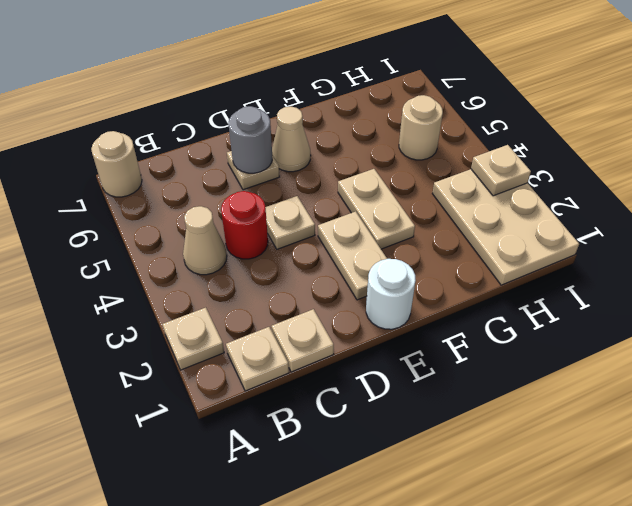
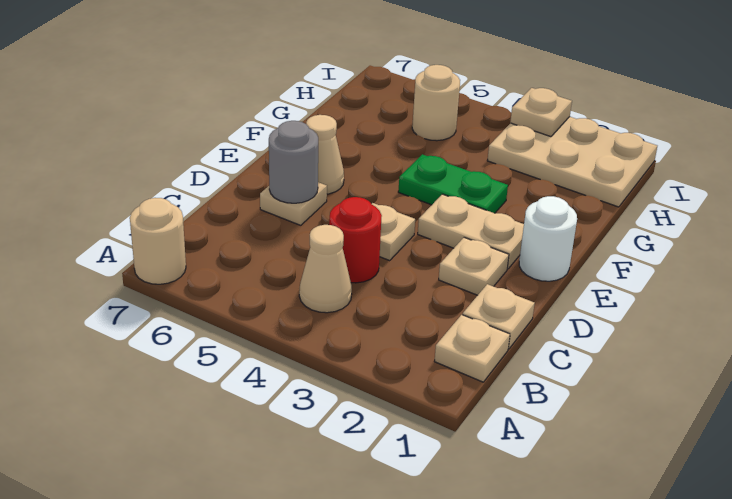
tan plate A2 level 1 -> tan plate D2 level 1
tan plate F3:F4 level 1 -> green plate F3:F4 level 1

